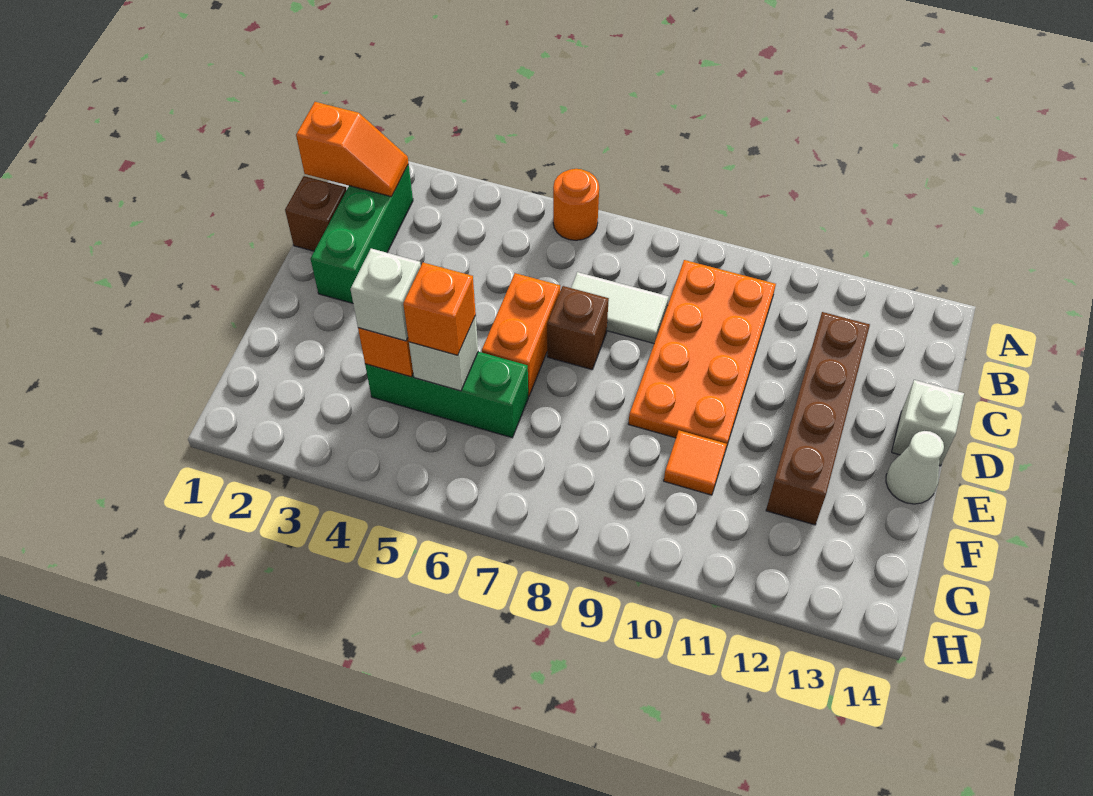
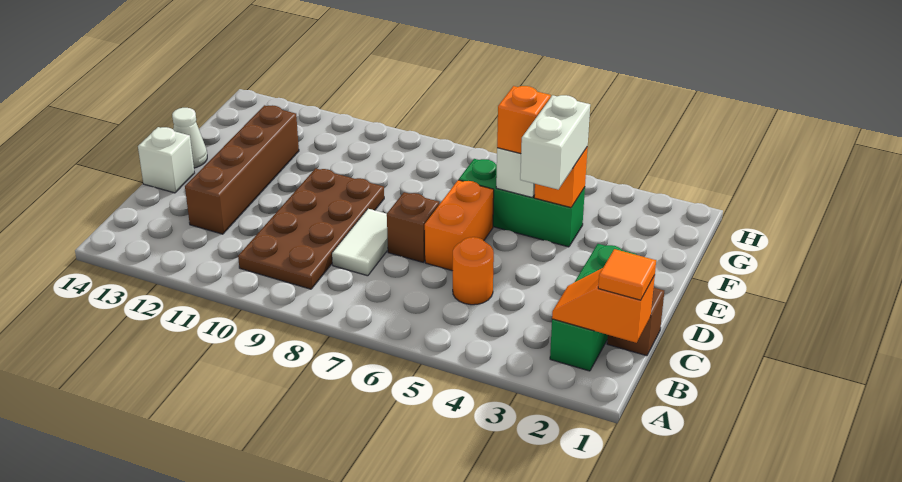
orange round brick A6 level 1 -> orange round brick C5 level 1
orange plate B9:E10 level 1 -> brown plate B9:E10 level 1
white tile C7:C8 level 1 -> white tile C8:D8 level 1
white brick F4 level 3 -> white brick E4:F4 level 3
orange tile F10 level 1 -> orange tile B1 level 3

